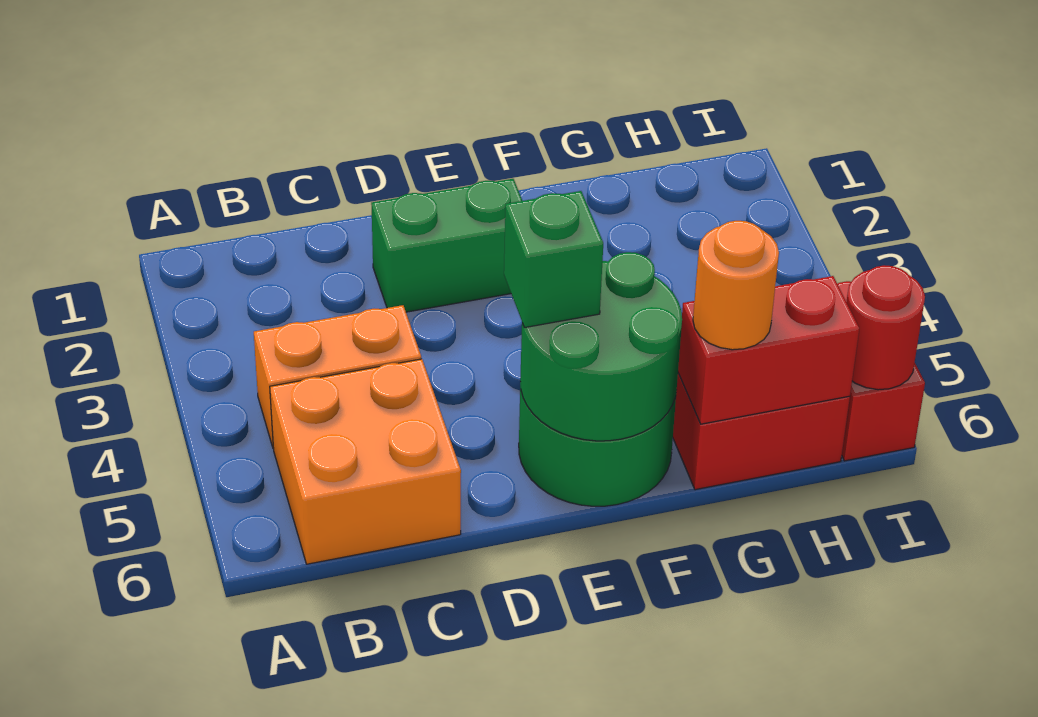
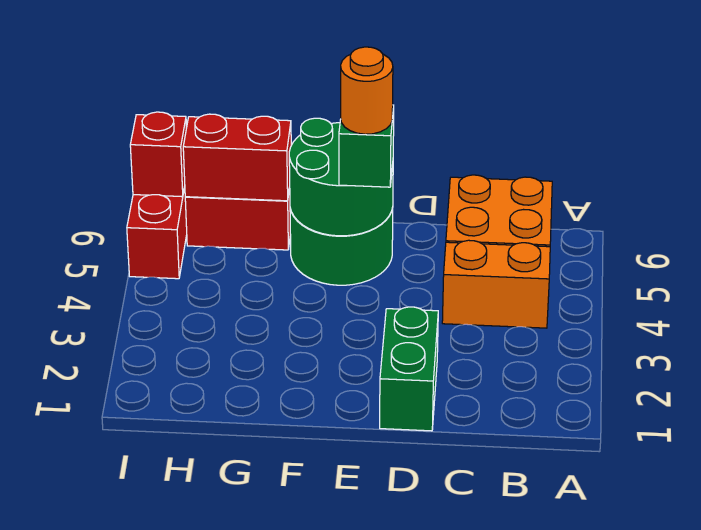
green brick D2:E2 level 1 -> green brick D1:D2 level 1
orange round brick G6 level 3 -> orange round brick E5 level 4
red round brick I6 level 2 -> red brick I6 level 2

